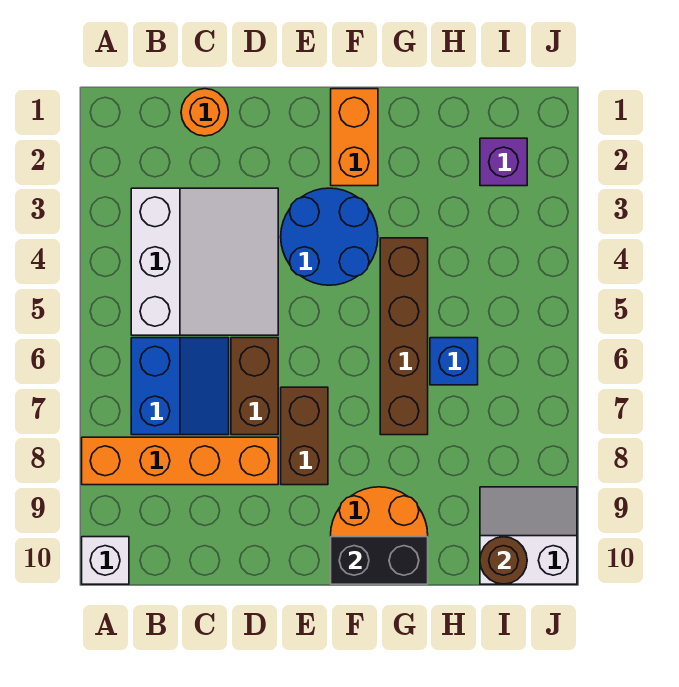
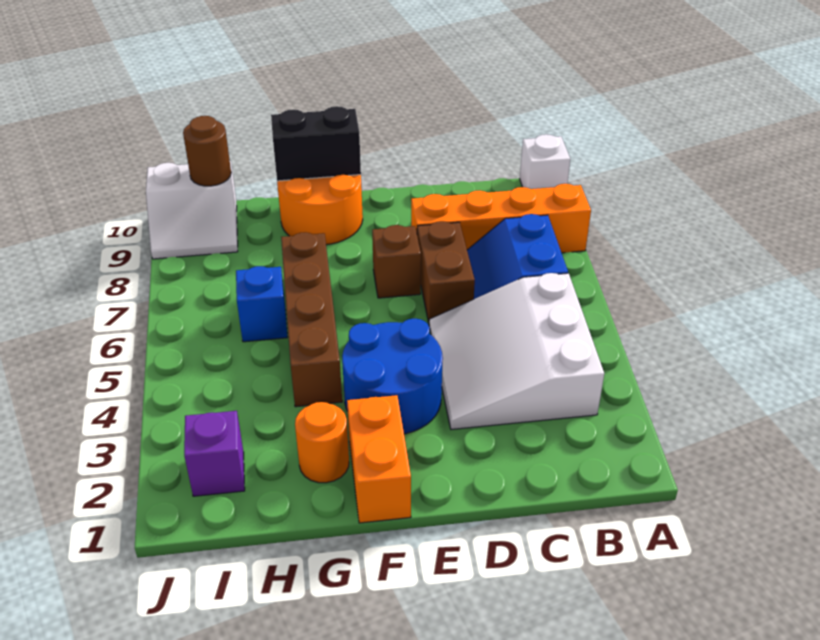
orange round brick C1 level 1 -> orange round brick G2 level 1
brown brick E7:E8 level 1 -> brown brick E7 level 1

